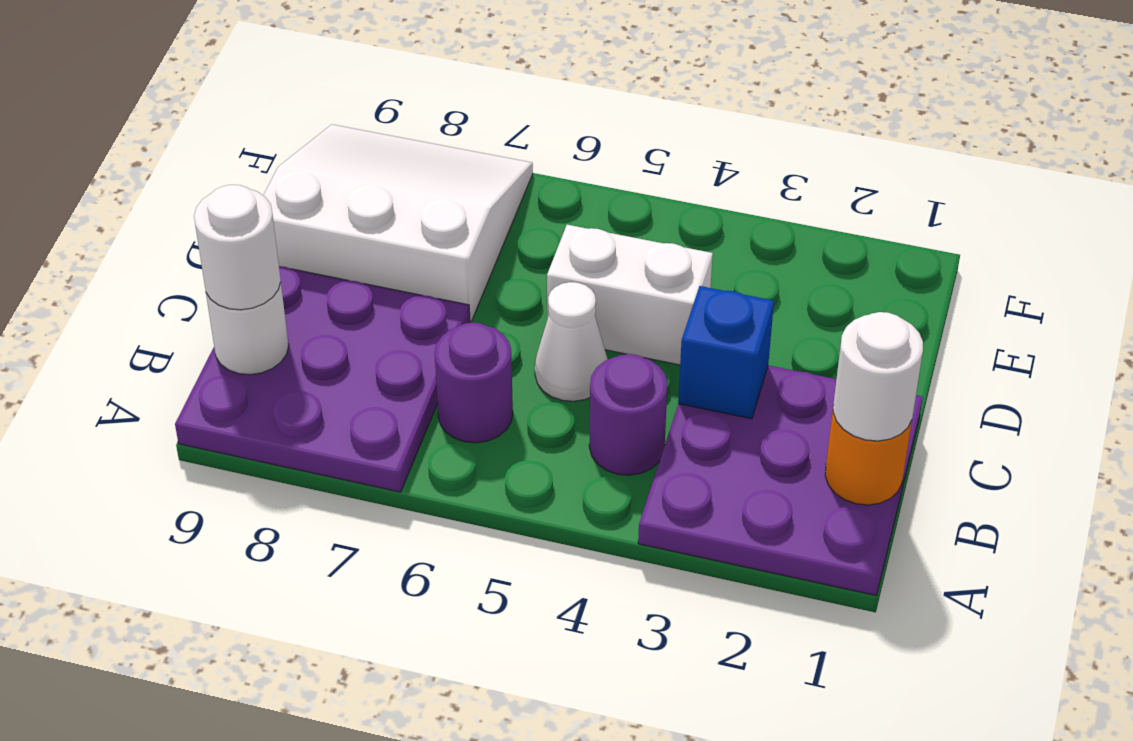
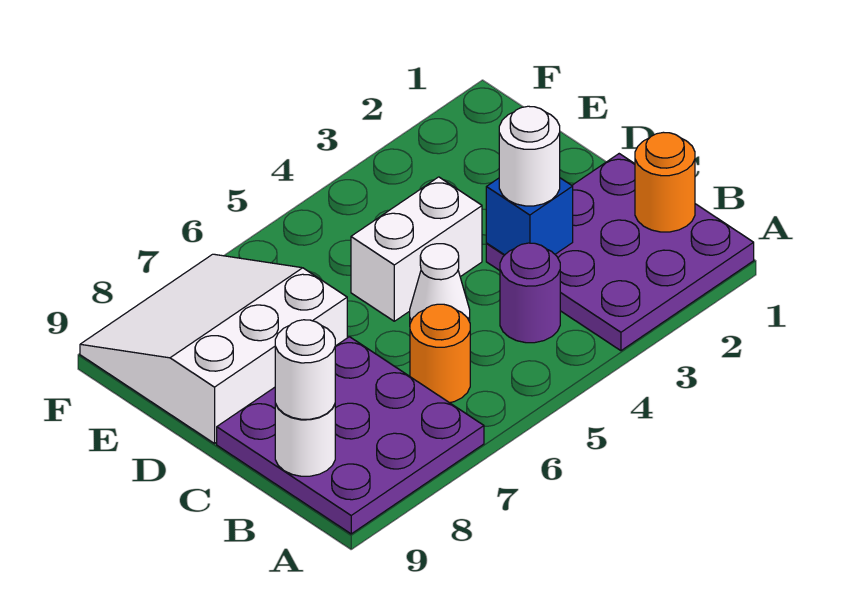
white round brick B1 level 3 -> white round brick C3 level 3
purple round brick B6 level 1 -> orange round brick B6 level 1

